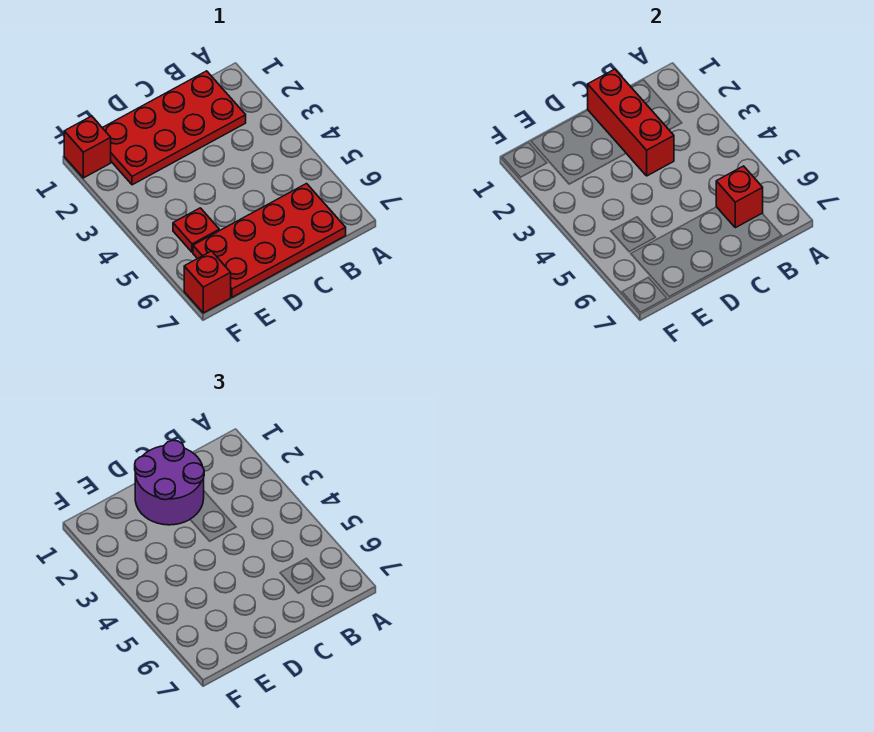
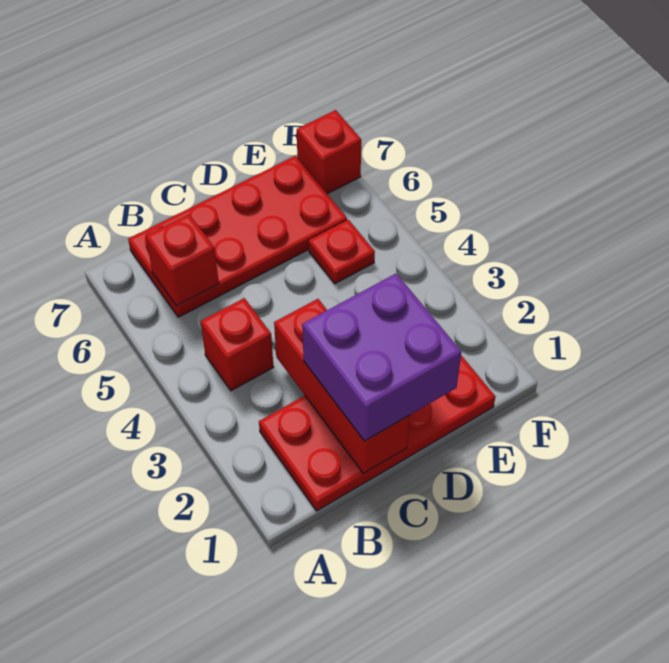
purple round brick C1:D2 level 3 -> purple brick C1:D2 level 3
red brick F1 level 1 -> red brick B4 level 1

